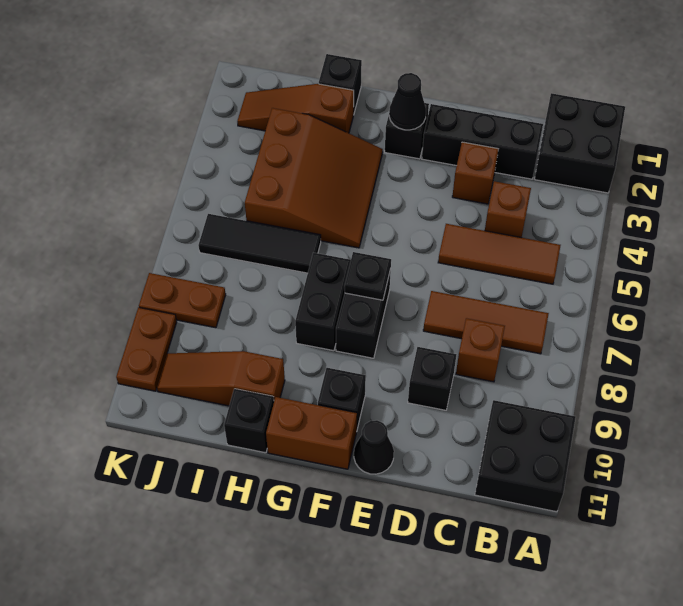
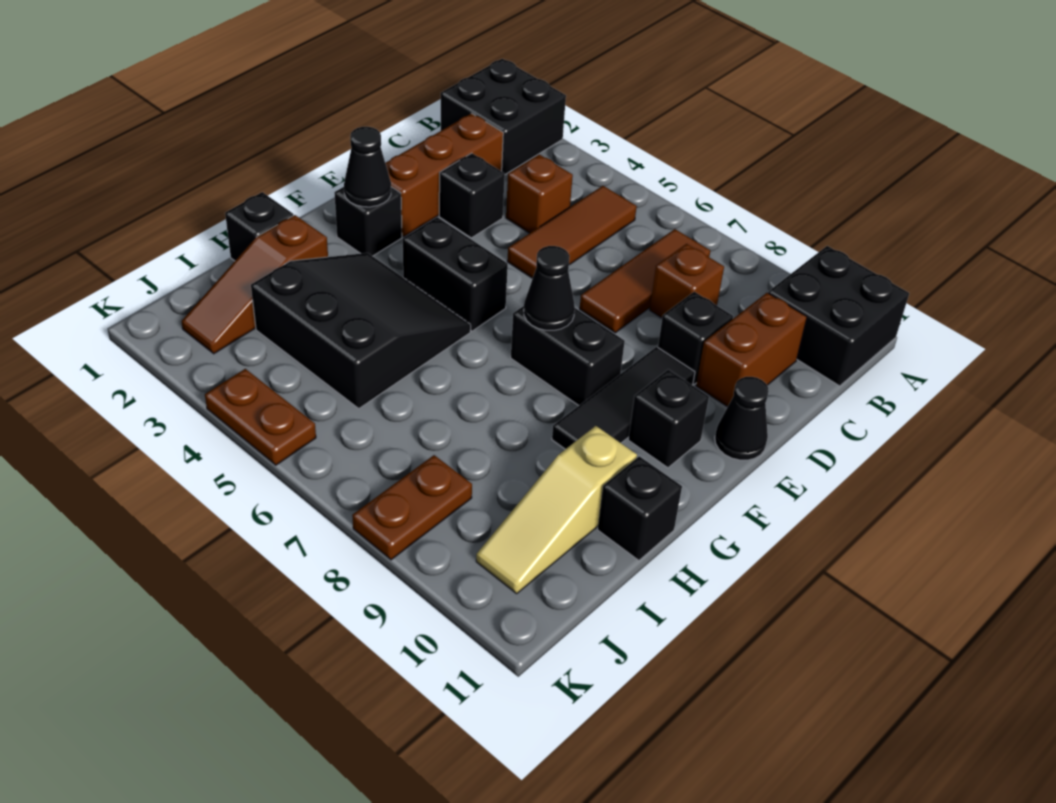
black brick C2:E2 level 1 -> brown brick C2:E2 level 1
brown brick D3 level 1 -> black brick D3 level 1
black plate F7 level 2 -> black cone F7 level 2
brown brick F11:G11 level 1 -> brown brick C10:D10 level 1
brown slope G3:I5 level 1 top I -> black slope G3:I5 level 1 top I
black brick G7:G8 level 1 -> black brick F4:F5 level 1
black tile H6:J6 level 1 -> black tile E9:G9 level 1
brown slope H10:J10 level 1 top H -> tan slope H10:J10 level 1 top H
brown plate K9:K10 level 1 -> brown plate K4:K5 level 1

